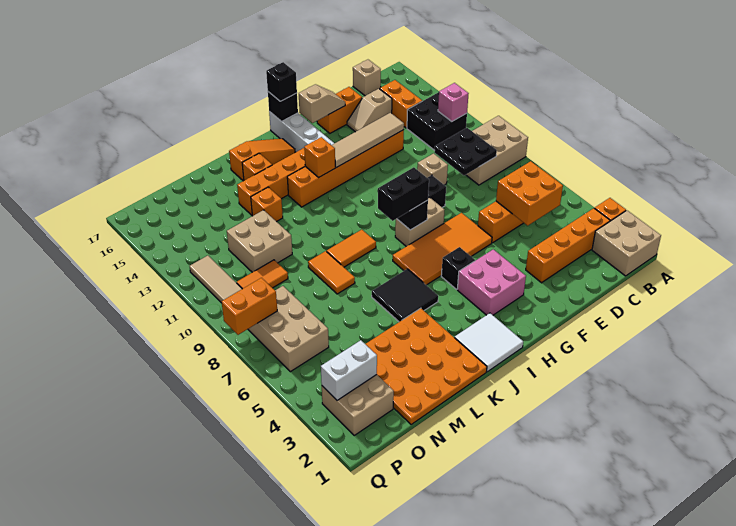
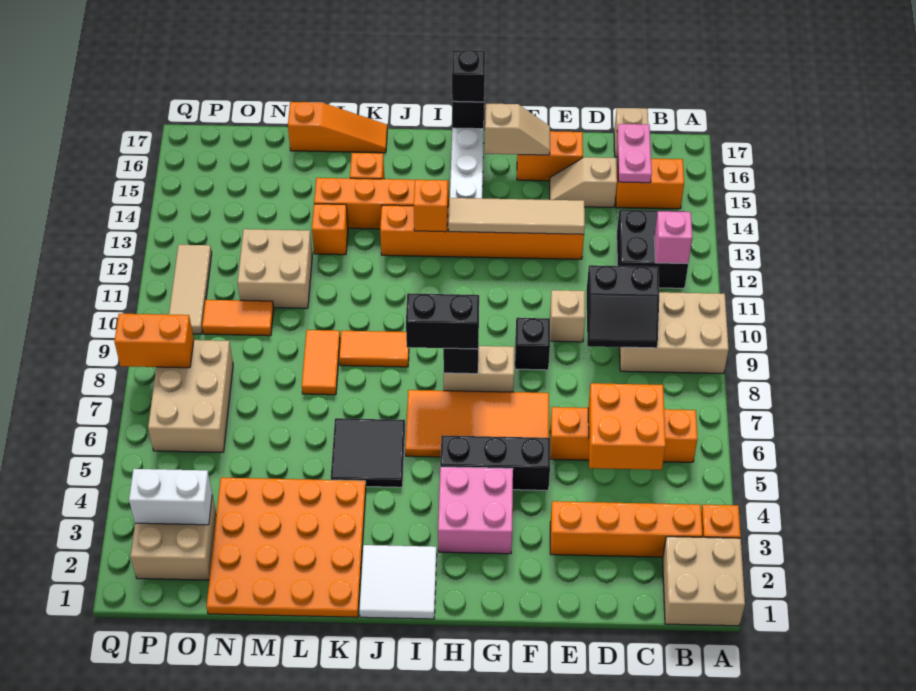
black plate C9:D10 level 2 -> black slope C9:D10 level 2 top 10
orange brick C14:C15 level 1 -> orange brick B15:C15 level 1
none -> pink plate C15:C16 level 2
black brick H5 level 1 -> black brick F5:H5 level 1
orange slope I16:K16 level 1 top K -> orange slope K17:M17 level 1 top M

